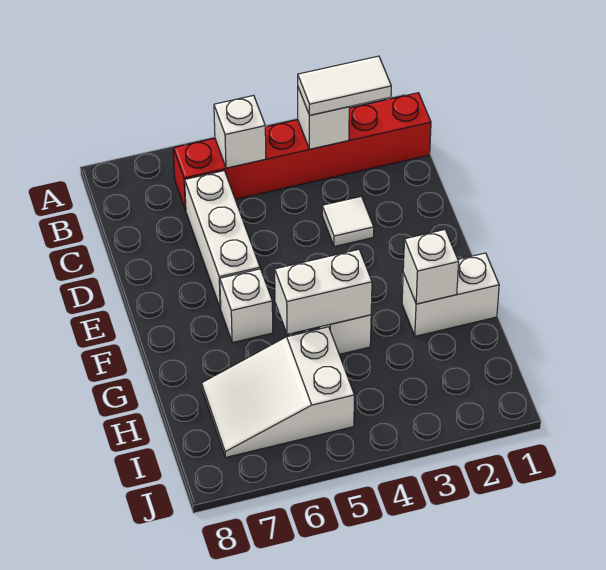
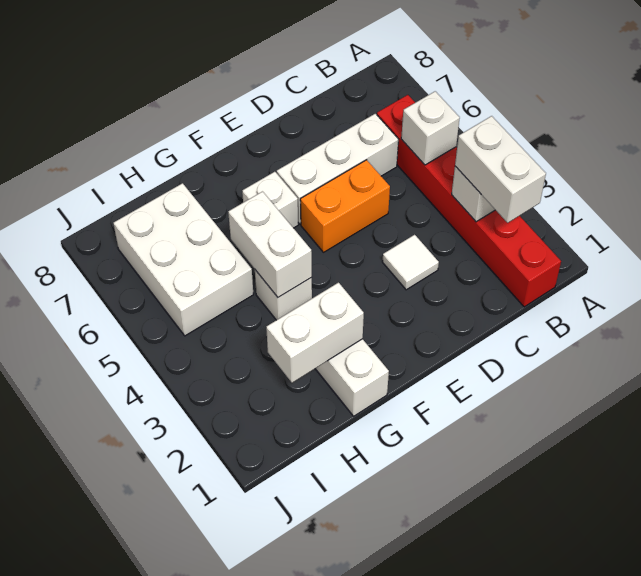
white tile B2:B3 level 3 -> white brick B2:B3 level 3
none -> orange brick D5:E5 level 1
white brick G2 level 2 -> white brick G2:H2 level 2
white slope H5:I7 level 1 top 5 -> white brick H5:I7 level 1

